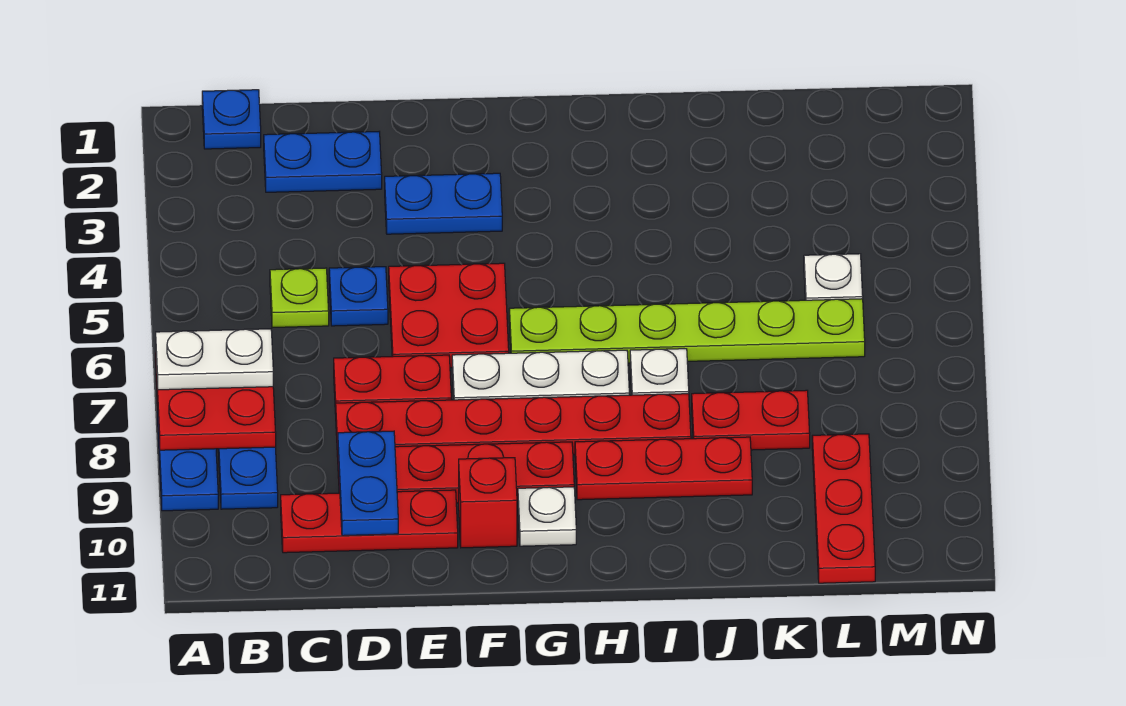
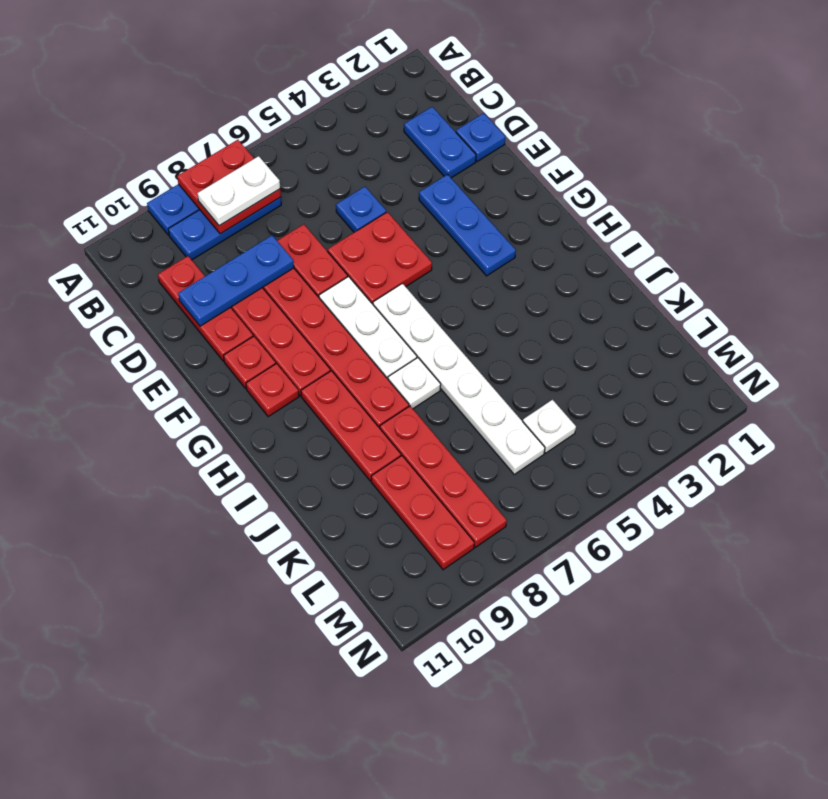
white plate A7:B7 level 3 -> white plate B7:B8 level 3
blue plate B1 level 1 -> blue plate D1 level 1
lime plate C5 level 1 -> none
blue plate D9:D10 level 2 -> blue plate D8:D10 level 2
blue plate E3:F3 level 1 -> blue plate E3:G3 level 1
red brick F10 level 1 -> red plate F10 level 1
lime plate G6:L6 level 1 -> white plate G6:L6 level 1
white plate G10 level 1 -> red plate G10 level 1
red plate J8:K8 level 1 -> red plate J8:M8 level 1
red plate L9:L11 level 1 -> red plate K9:M9 level 1

